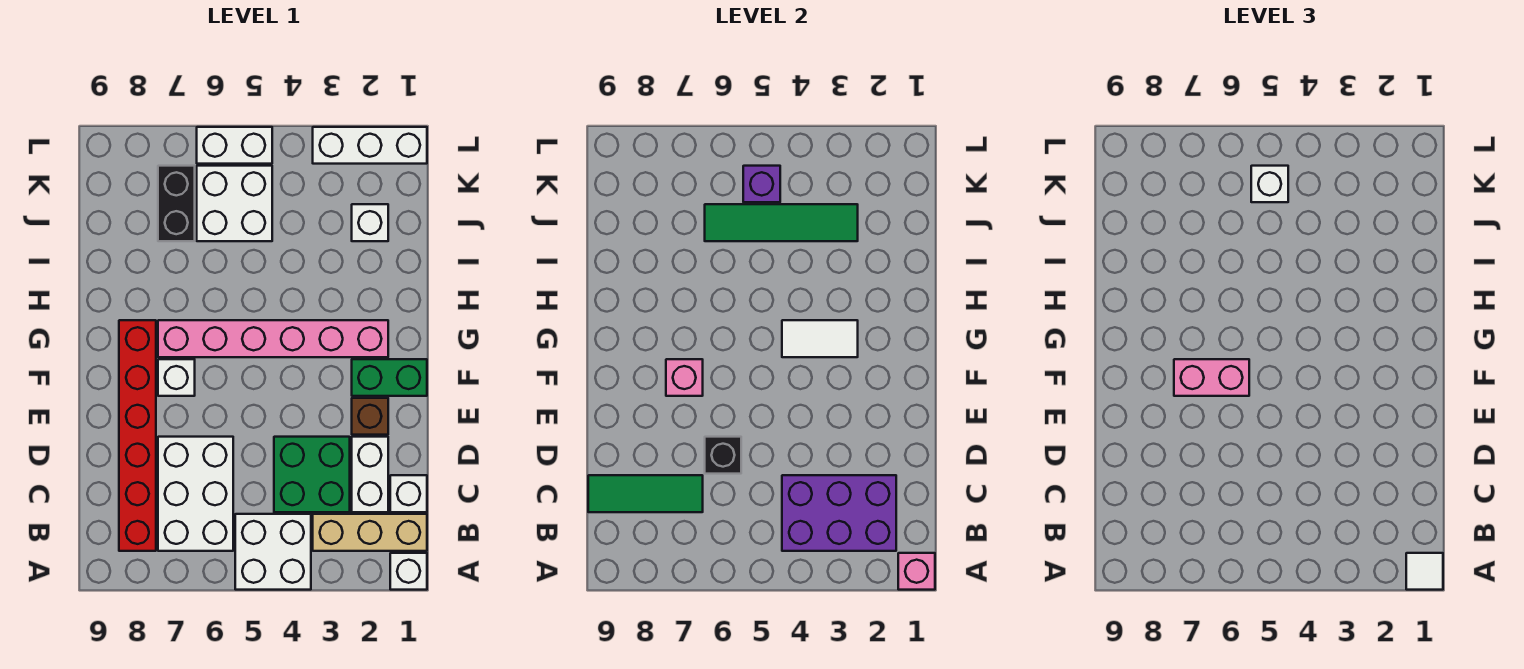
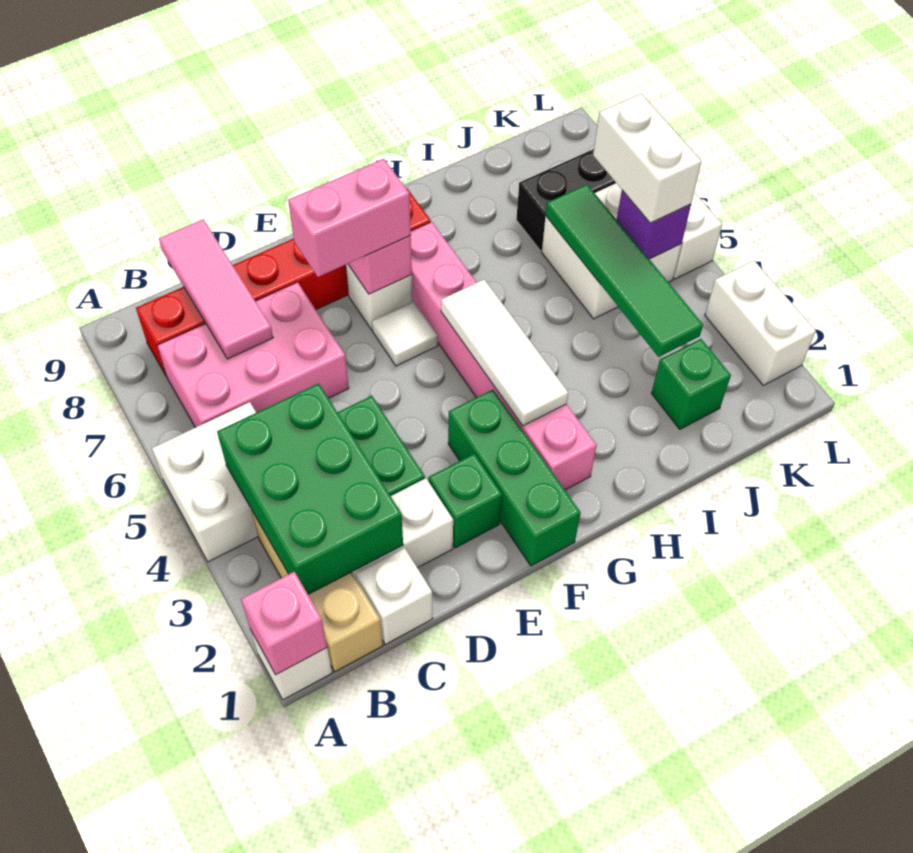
white tile A1 level 3 -> white tile F6 level 1
purple brick B2:C4 level 2 -> green brick B2:C4 level 2
white brick B6:D7 level 1 -> pink brick B6:D7 level 1
green tile C7:C9 level 2 -> pink tile C7:C9 level 2
black brick D6 level 2 -> none
brown brick E2 level 1 -> green brick E2 level 1
green brick F1:F2 level 1 -> green brick F1:F3 level 1
pink brick F6:F7 level 3 -> pink brick E7:F7 level 3
white tile G3:G4 level 2 -> white tile G3:G5 level 2
white brick J2 level 1 -> green brick J2 level 1
white brick K5 level 3 -> white brick K5:K6 level 3
white brick L1:L3 level 1 -> white brick L2:L3 level 1

